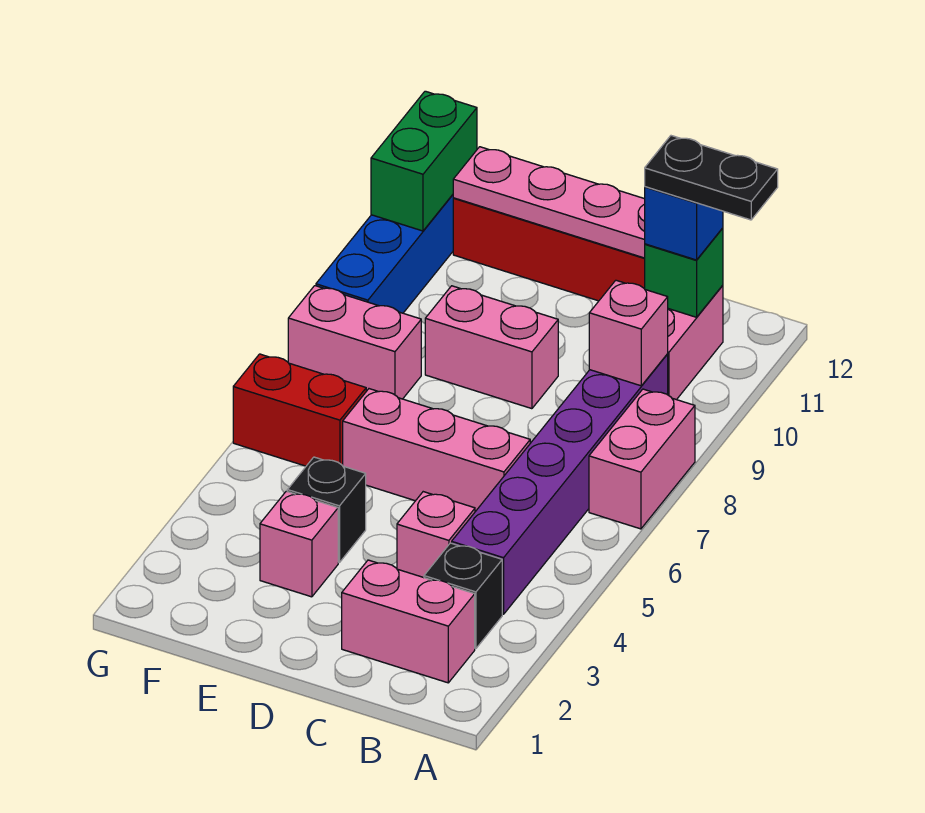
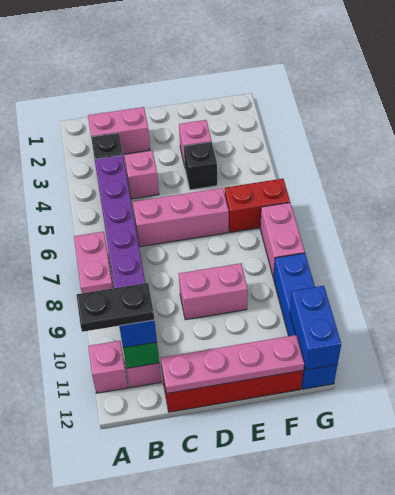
pink brick B9 level 2 -> pink brick A11 level 1
pink brick F8:G8 level 1 -> pink brick G7:G8 level 1
green brick G11:G12 level 2 -> blue brick G11:G12 level 2

